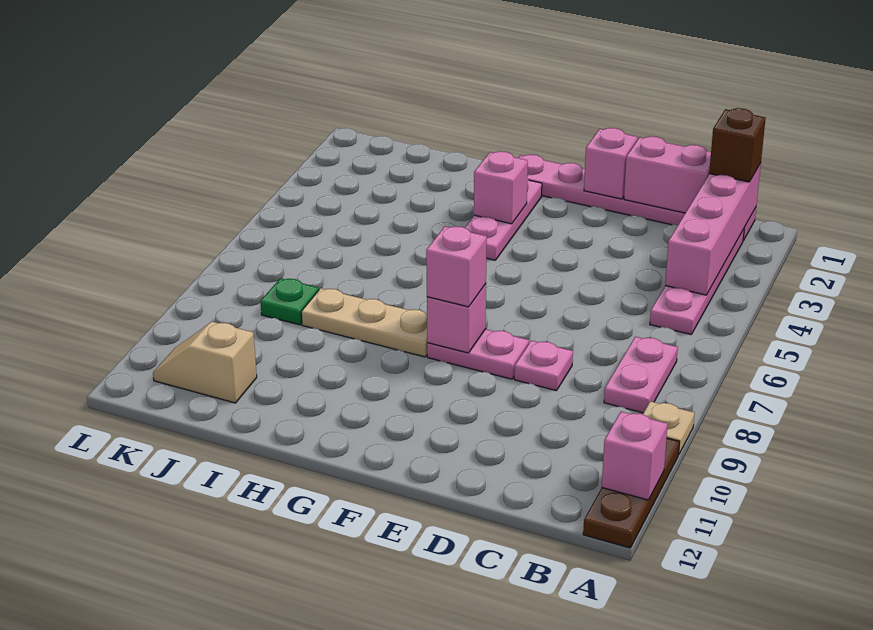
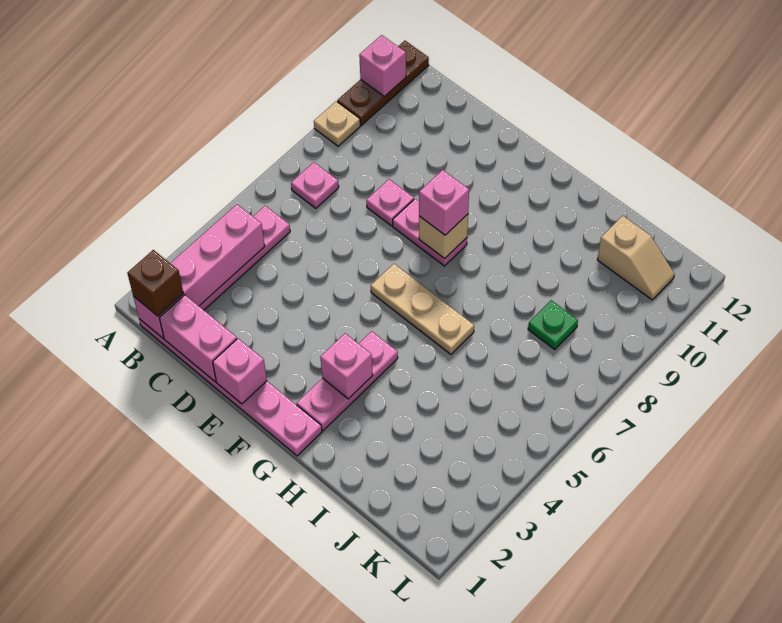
pink plate B7:B8 level 1 -> pink plate B7 level 1
pink brick F8 level 2 -> tan brick F8 level 2
tan plate G8:I8 level 1 -> tan plate F6:H6 level 1

